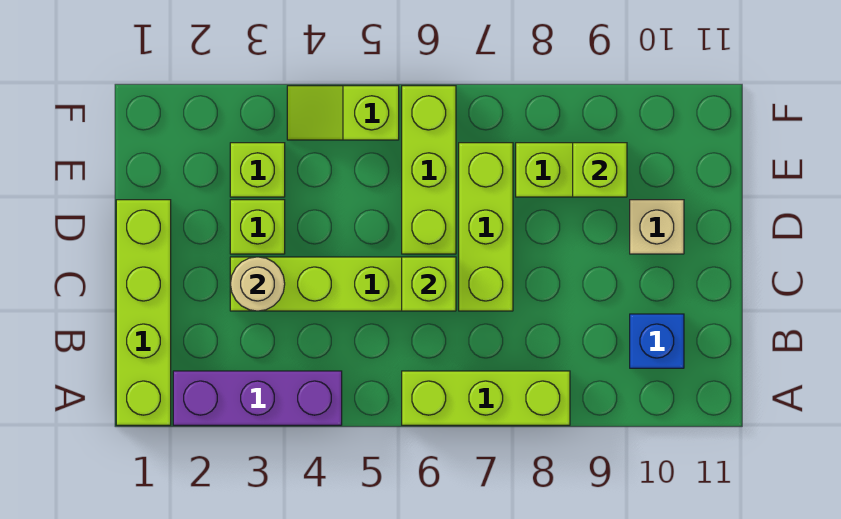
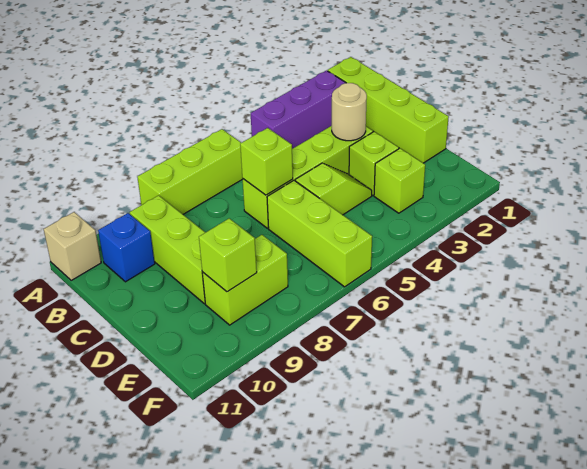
lime brick C7:E7 level 1 -> lime brick B9:D9 level 1
tan brick D10 level 1 -> tan brick A11 level 1
lime slope F4:F5 level 1 top 5 -> lime slope D4:D5 level 1 top 5

